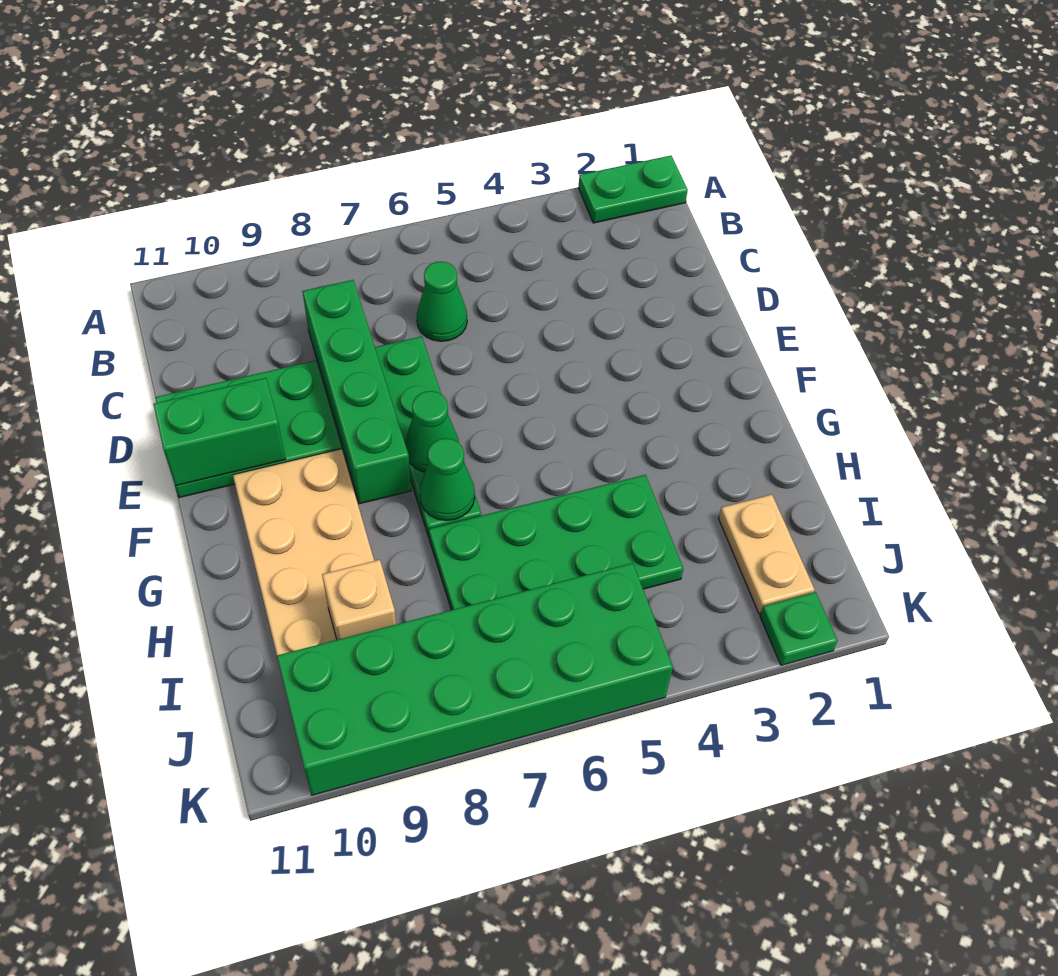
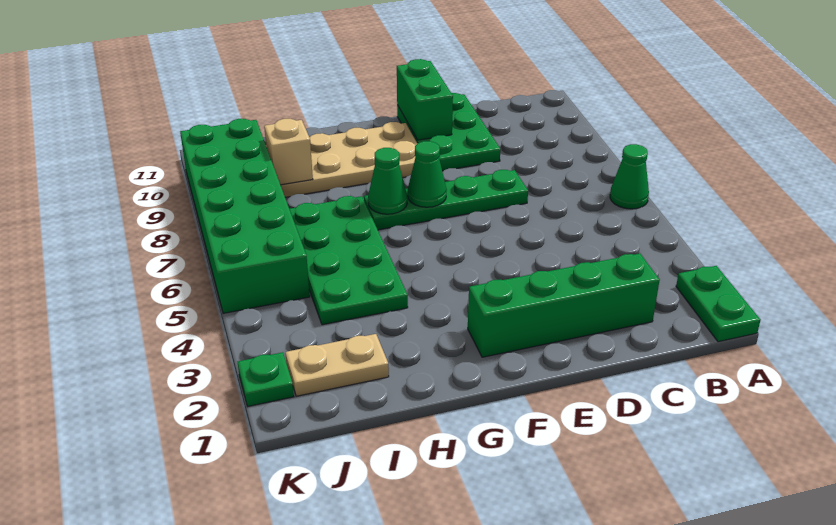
green cone C6 level 1 -> green cone A6 level 1
green brick C8:F8 level 1 -> green brick C2:F2 level 1

